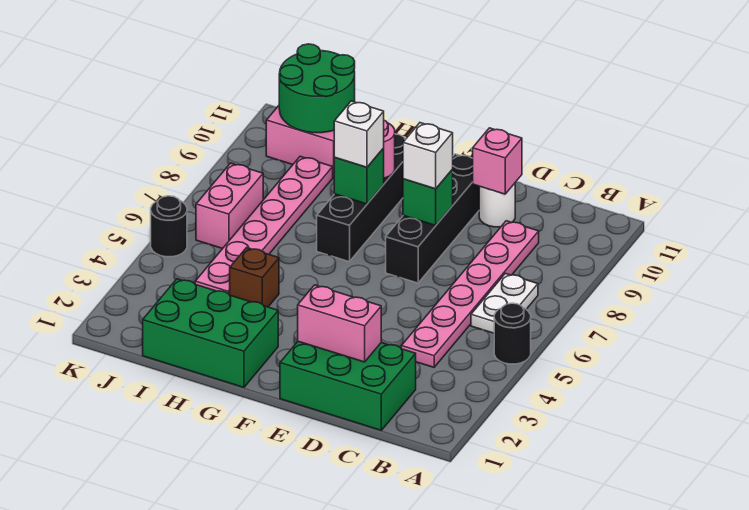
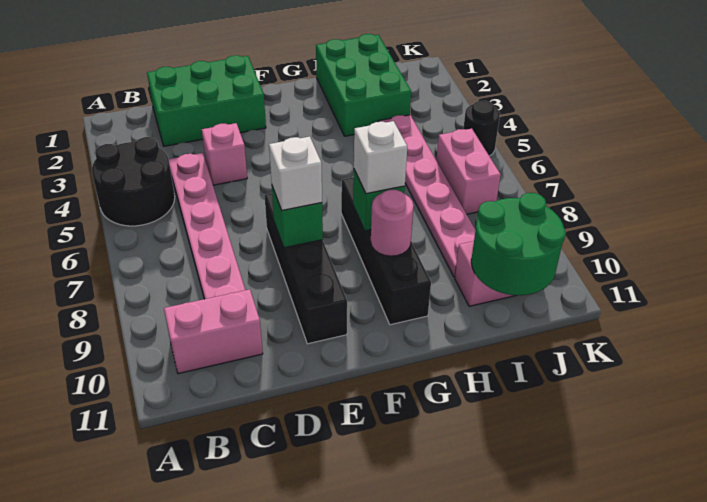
black round brick A5 level 1 -> black round brick A4:B5 level 1
white plate B6:B7 level 1 -> none
pink brick D2:E2 level 2 -> pink brick B10:C10 level 1
white round brick D10 level 1 -> none
pink brick D10 level 2 -> pink brick D4 level 1
green brick G1:I2 level 1 -> green brick H1:I3 level 1
brown brick H4 level 1 -> none

